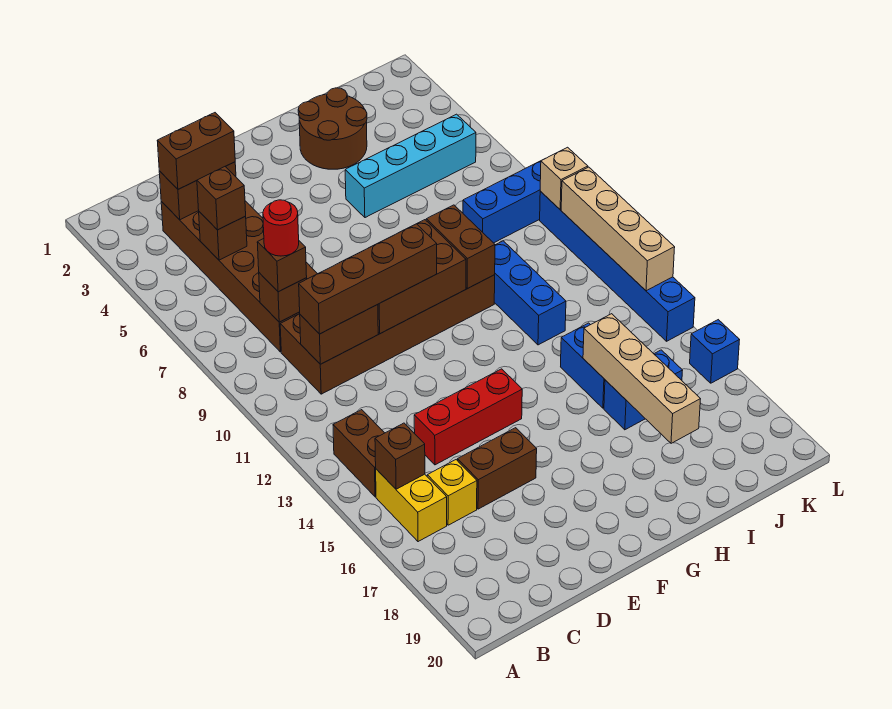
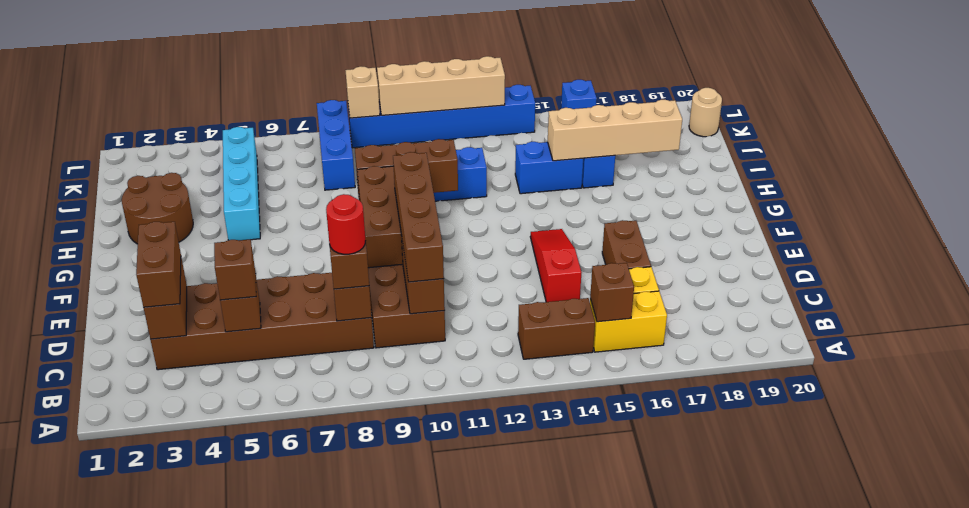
red brick D14:F14 level 1 -> red slope D14:F14 level 1 top D
brown brick H9:H10 level 2 -> brown brick H9:H11 level 2
none -> tan round brick K20 level 1

